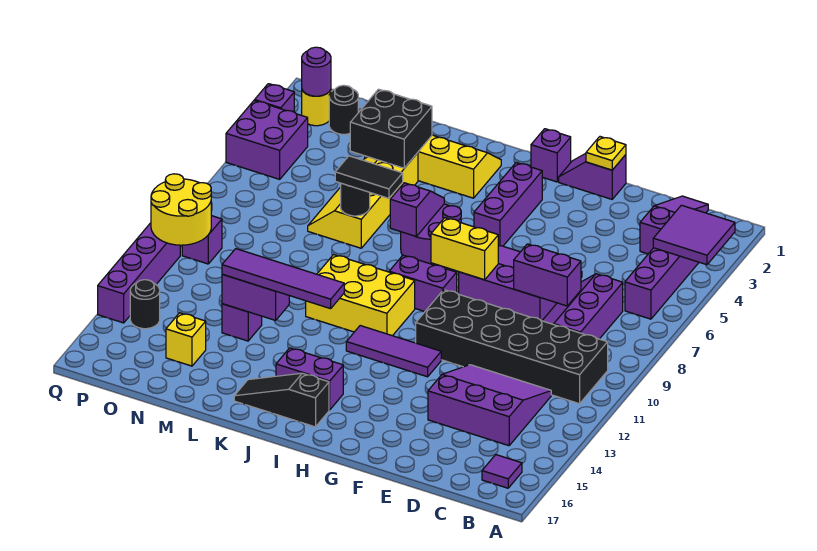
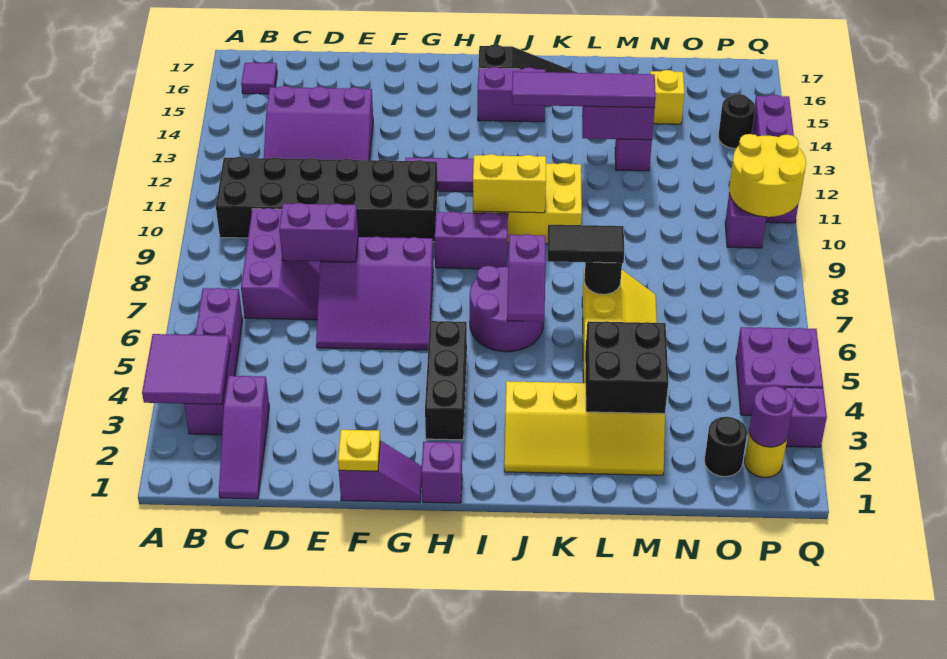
yellow brick G8:H8 level 2 -> yellow brick I10:J10 level 2
purple brick H3:H5 level 1 -> black brick H3:H5 level 1

